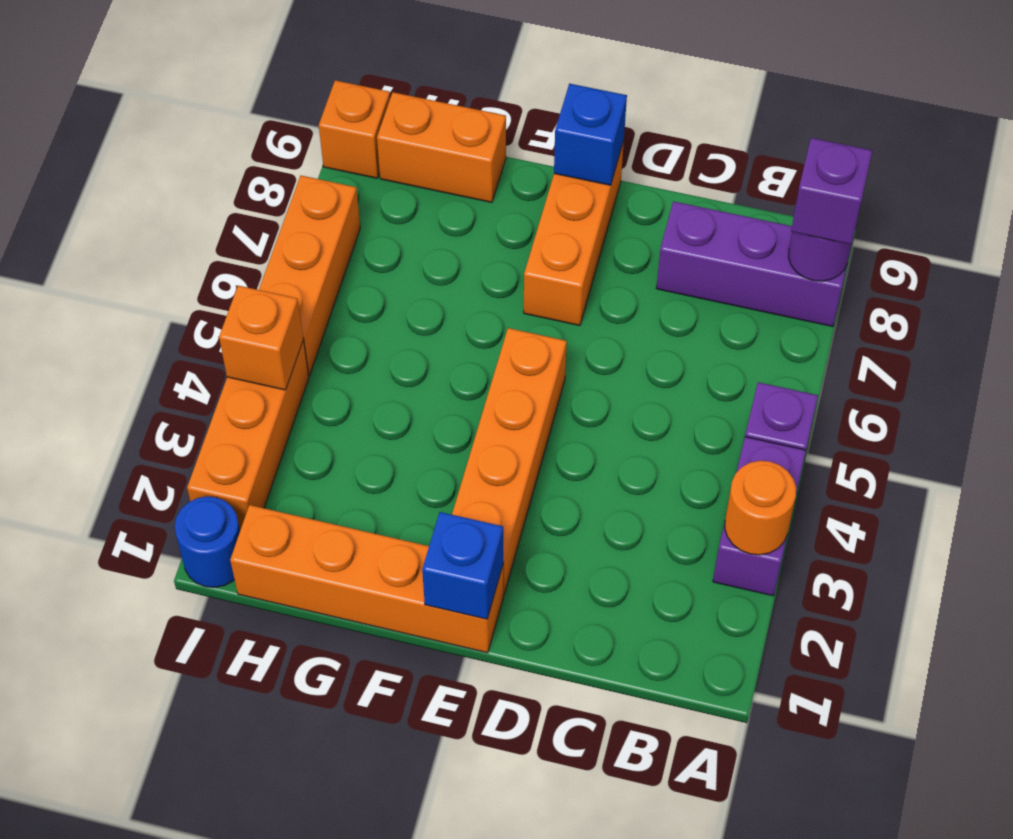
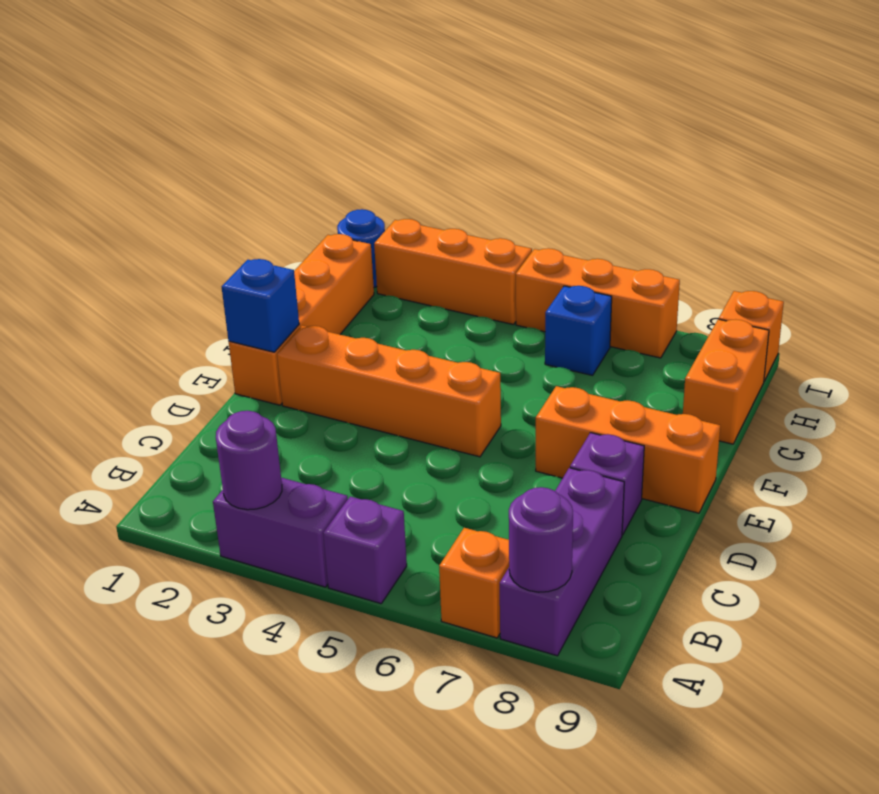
orange round brick A3 level 2 -> purple round brick A3 level 2
purple brick A8 level 3 -> purple brick D8 level 1
blue brick E9 level 2 -> blue brick H6 level 1
orange brick I4 level 2 -> orange brick A7 level 1

